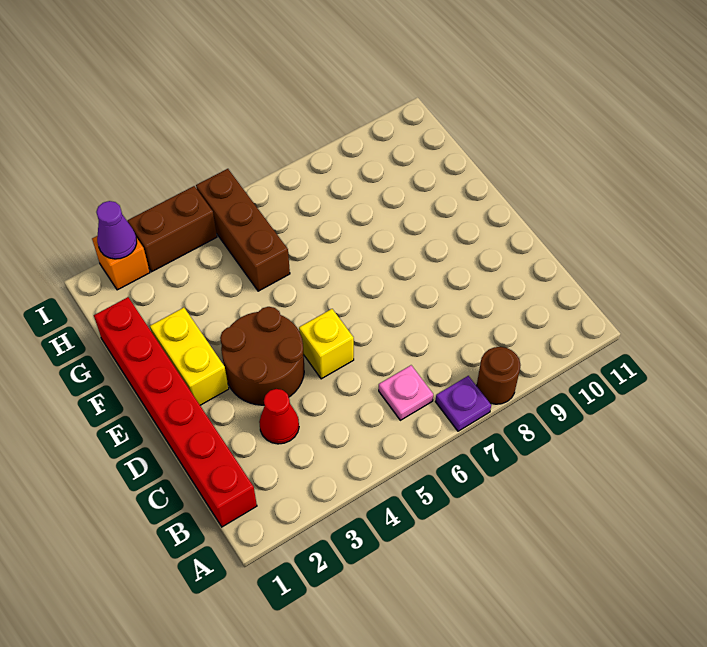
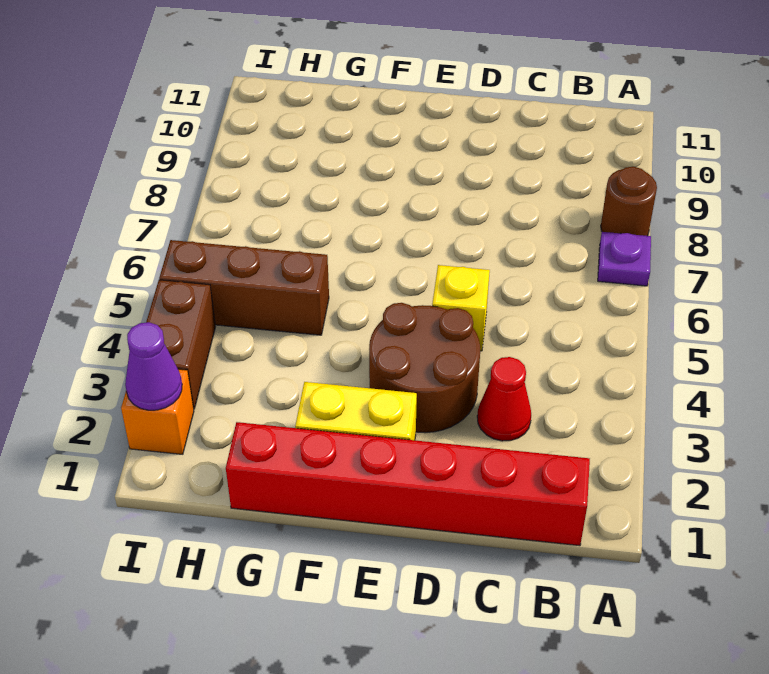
pink plate B6 level 1 -> none

